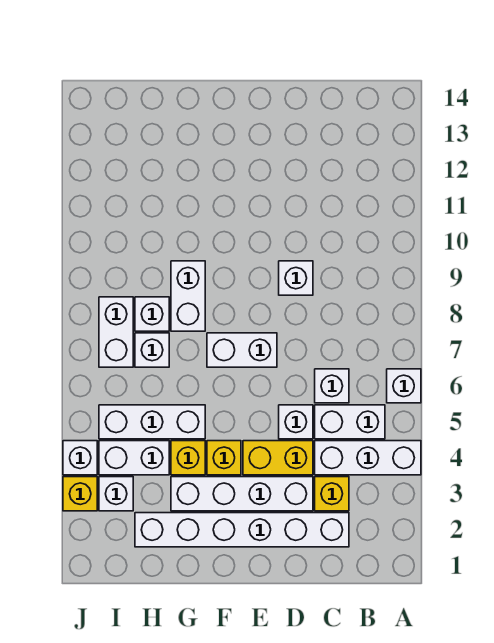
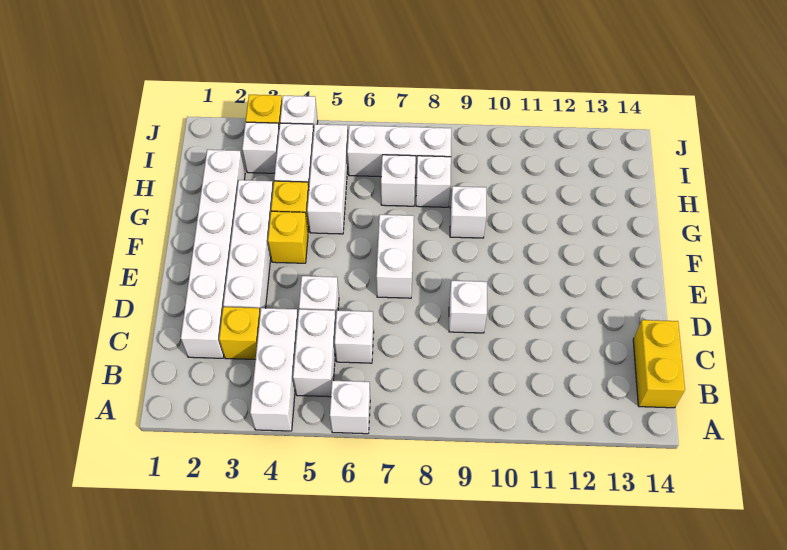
yellow brick D4:E4 level 1 -> yellow brick B14:C14 level 1
white brick G8:G9 level 1 -> white brick G9 level 1
white brick I7:I8 level 1 -> white brick I6:I8 level 1

